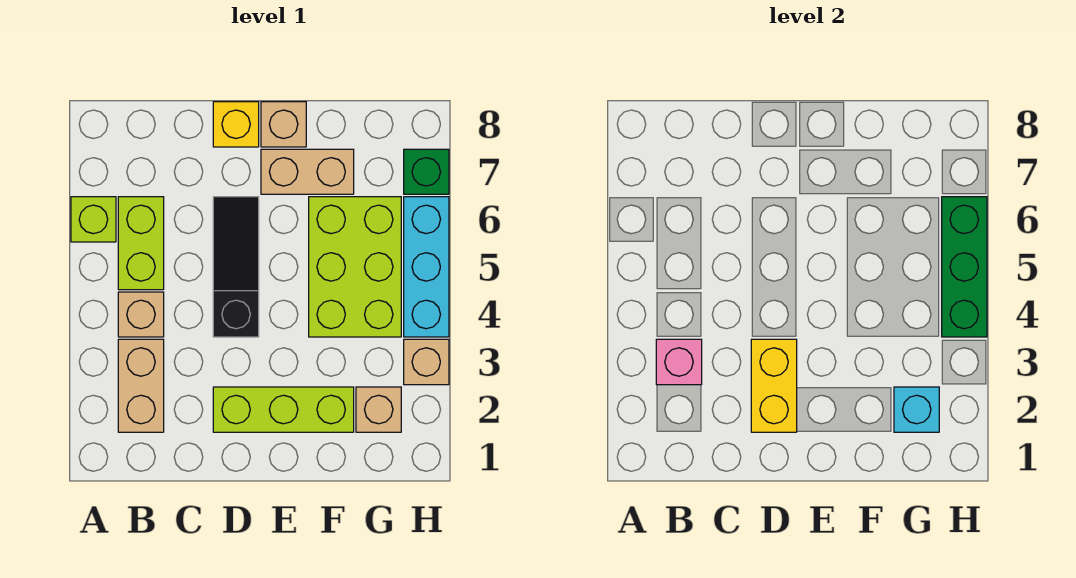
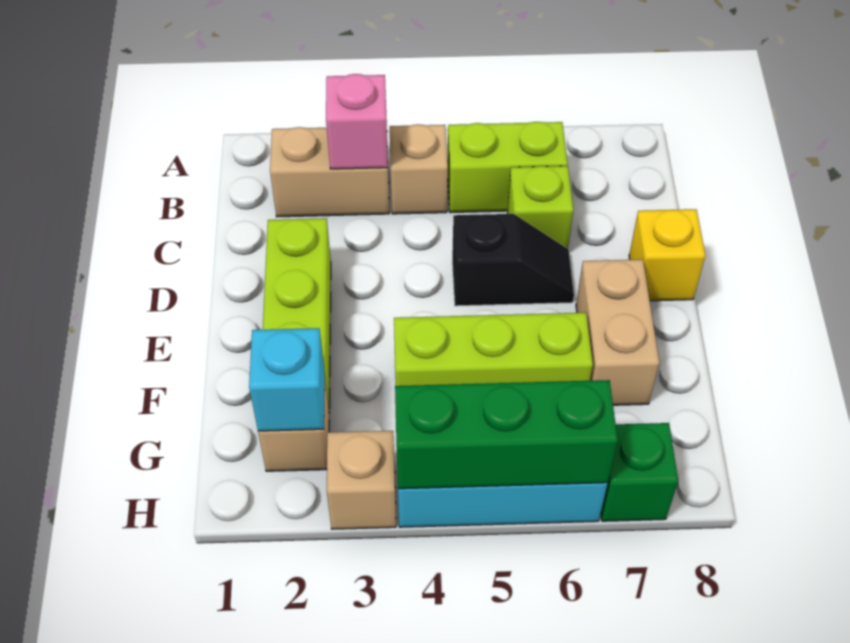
lime brick A6 level 1 -> lime brick C6 level 1
yellow brick D2:D3 level 2 -> none
black slope D4:D6 level 1 top 4 -> black slope D5:D6 level 1 top 5
tan brick E8 level 1 -> none
lime brick F4:G6 level 1 -> lime brick F4:F6 level 1

